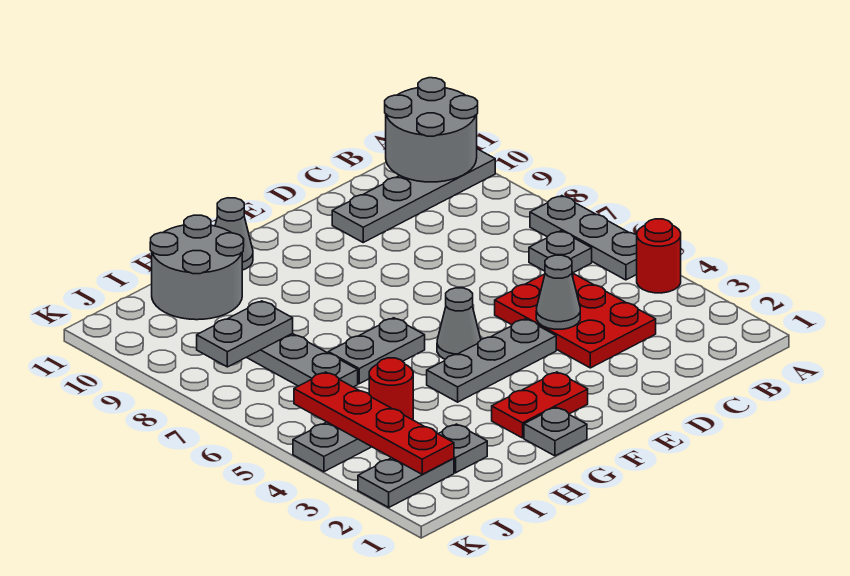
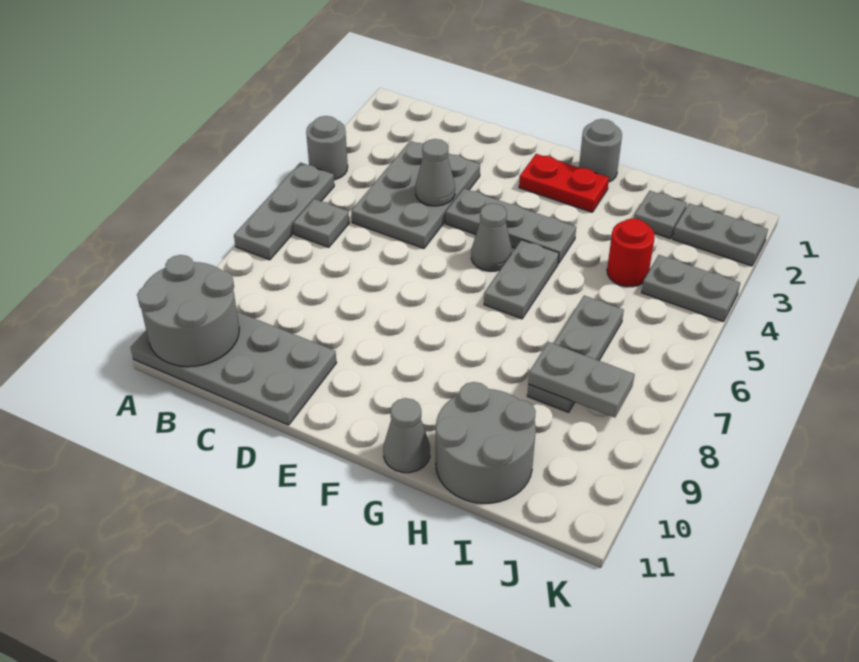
red round brick A4 level 1 -> grey round brick A4 level 1
grey plate A10:D10 level 1 -> grey plate A10:D11 level 1
red plate C3:D5 level 1 -> grey plate C3:D5 level 1
grey plate G1 level 1 -> grey round brick G1 level 1
grey plate G6:H6 level 1 -> grey plate G5:G6 level 1
red plate J2:J5 level 2 -> none

